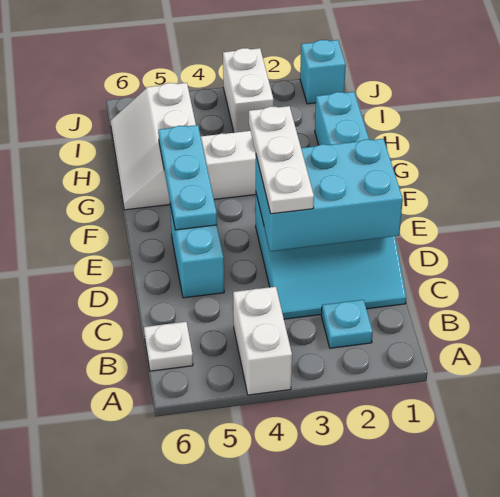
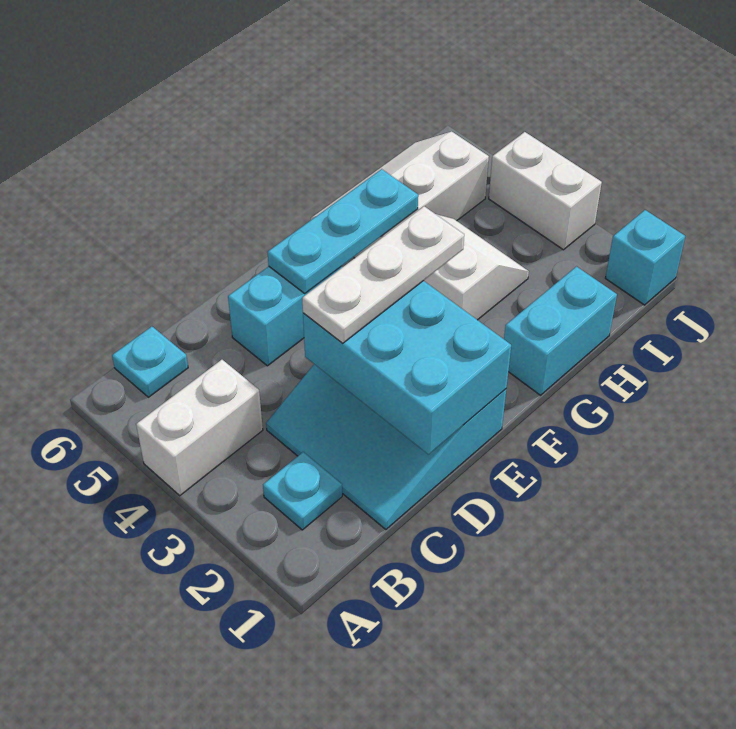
white plate B6 level 1 -> cyan plate B6 level 1
white brick I3:J3 level 1 -> white brick J3:J4 level 1

